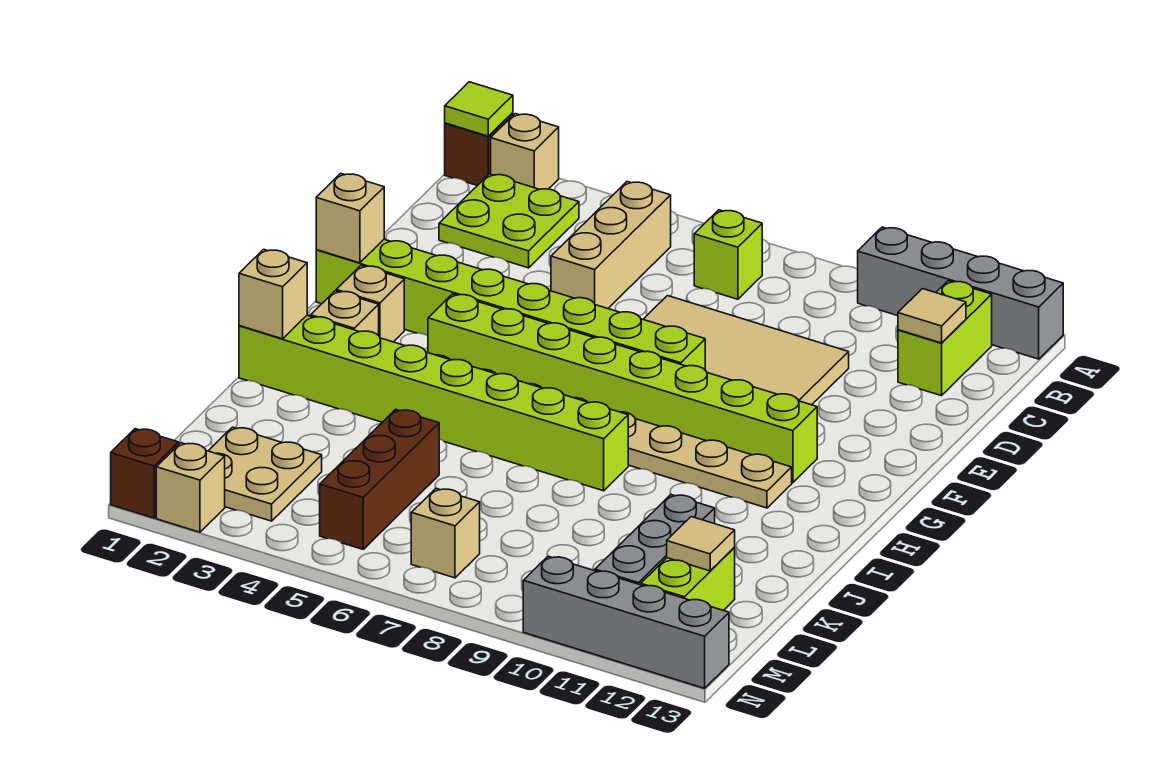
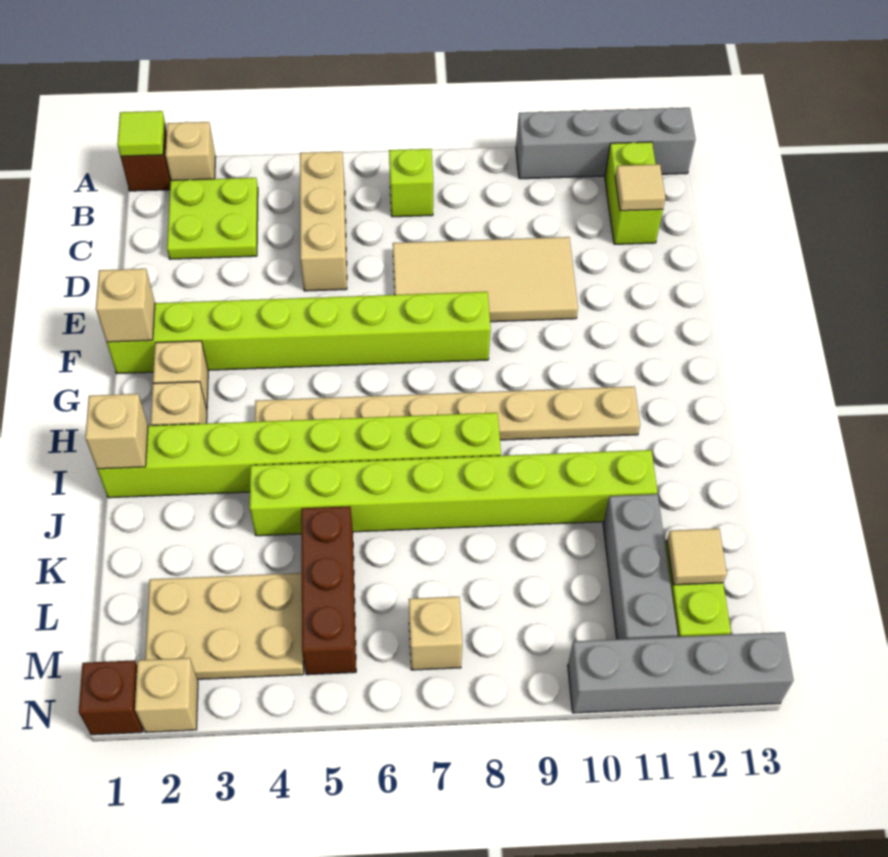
lime brick G4:G11 level 1 -> lime brick J4:J11 level 1
tan plate L2:M3 level 1 -> tan plate L2:M4 level 1

